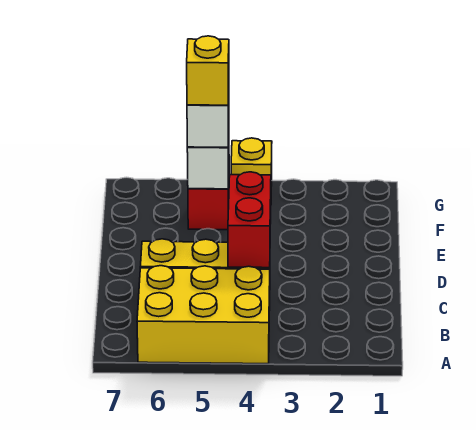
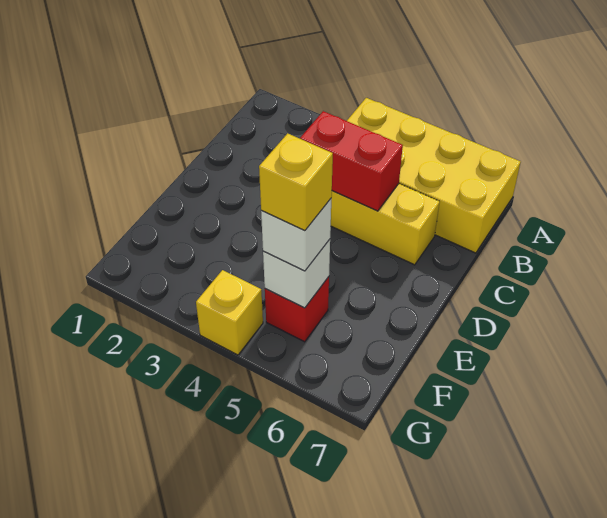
yellow brick A4:B6 level 1 -> yellow brick A4:B7 level 1
red brick C4:D4 level 2 -> red brick C4:C5 level 2

